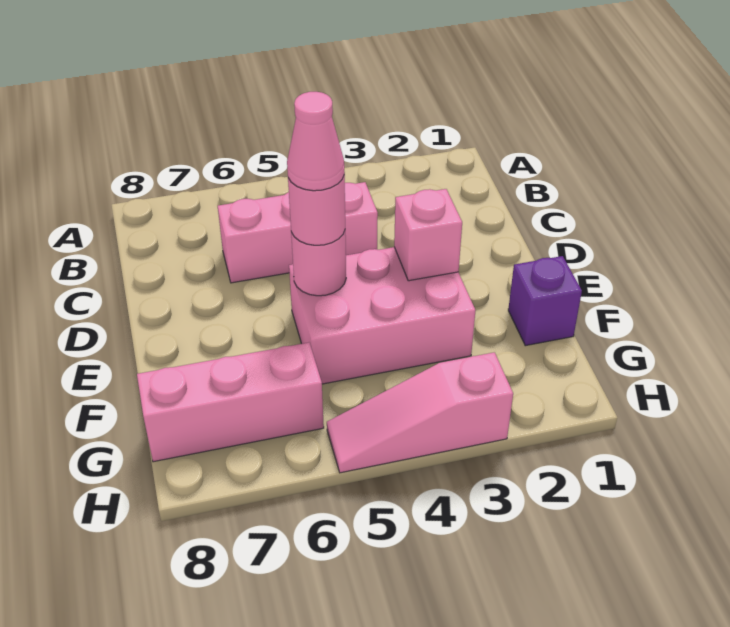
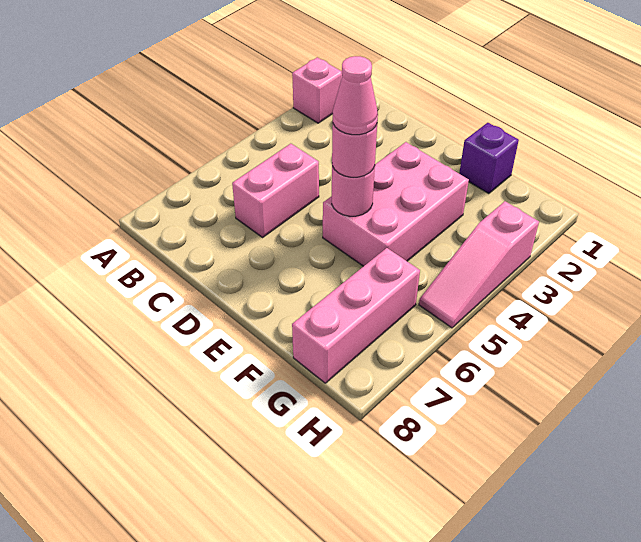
pink brick C4:C6 level 1 -> pink brick C5:C6 level 1
pink brick E3 level 2 -> pink brick A2 level 1

